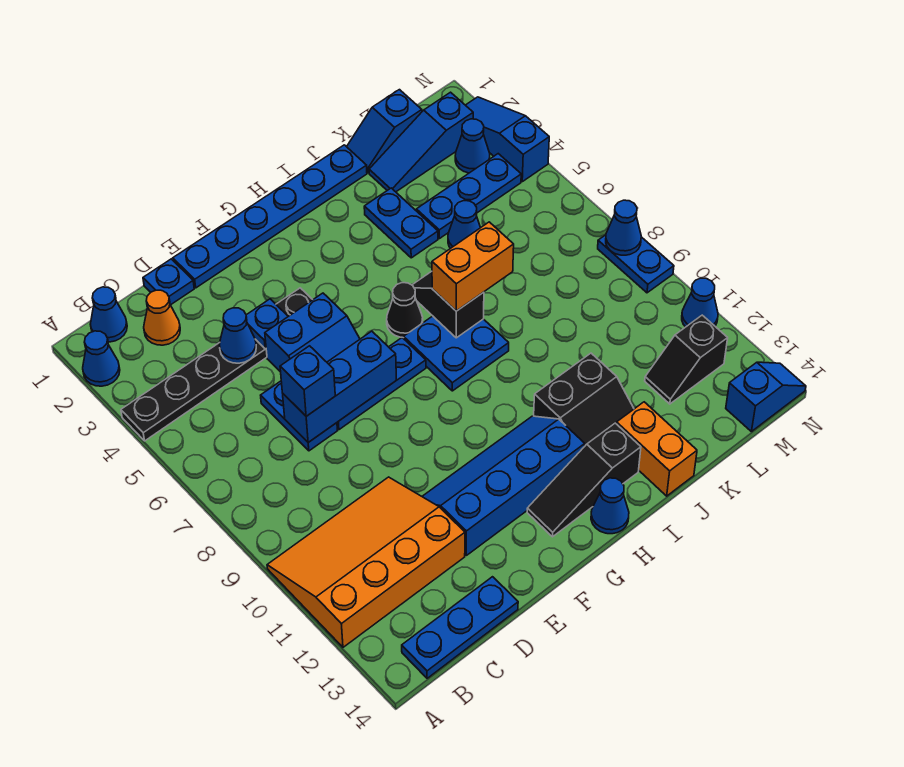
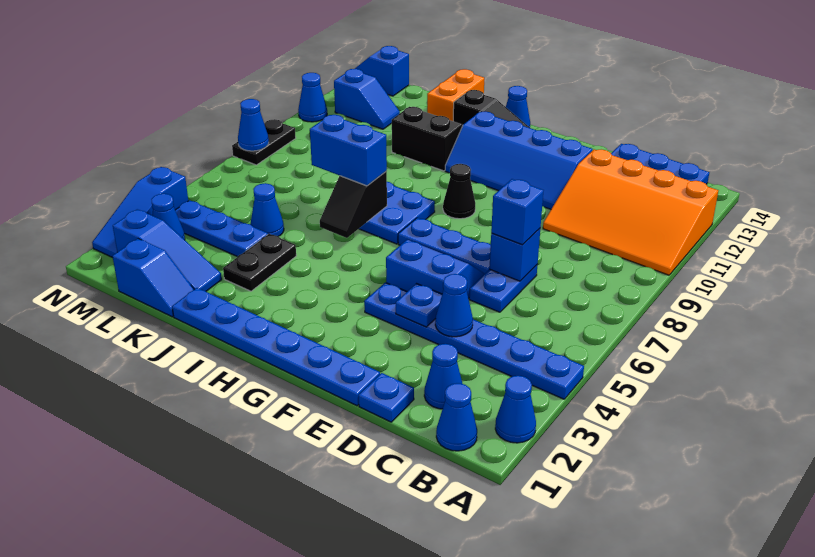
black plate A4:F4 level 1 -> blue plate A4:F4 level 1
orange cone C2 level 1 -> blue cone C2 level 1
blue brick D7:F7 level 2 -> blue brick D7 level 2
black cone H6 level 1 -> black cone G9 level 1
orange brick I7:J7 level 3 -> blue brick I7:J7 level 3
blue plate J3:J4 level 1 -> black plate J3:J4 level 1
black slope L12:M12 level 1 top M -> blue slope L12:M12 level 1 top M
blue plate N8:N9 level 1 -> black plate N8:N9 level 1

